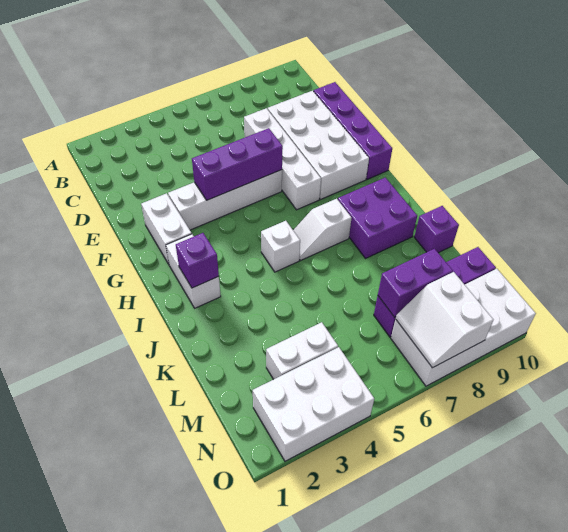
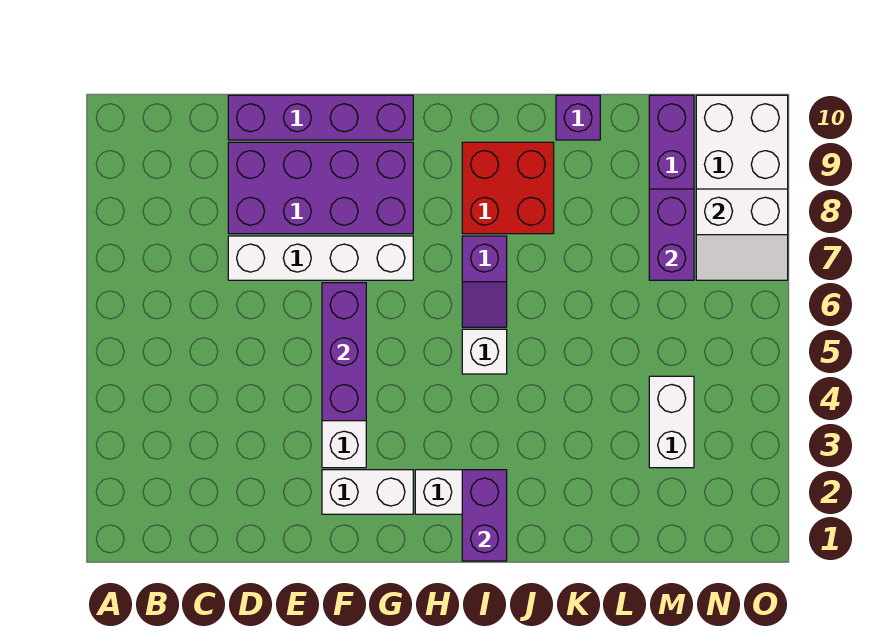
white brick D8:G9 level 1 -> purple brick D8:G9 level 1
purple brick I2 level 2 -> purple brick I1:I2 level 2
white slope I6:I7 level 1 top 7 -> purple slope I6:I7 level 1 top 7
purple brick I8:J9 level 1 -> red brick I8:J9 level 1
white brick N2:O4 level 1 -> none

